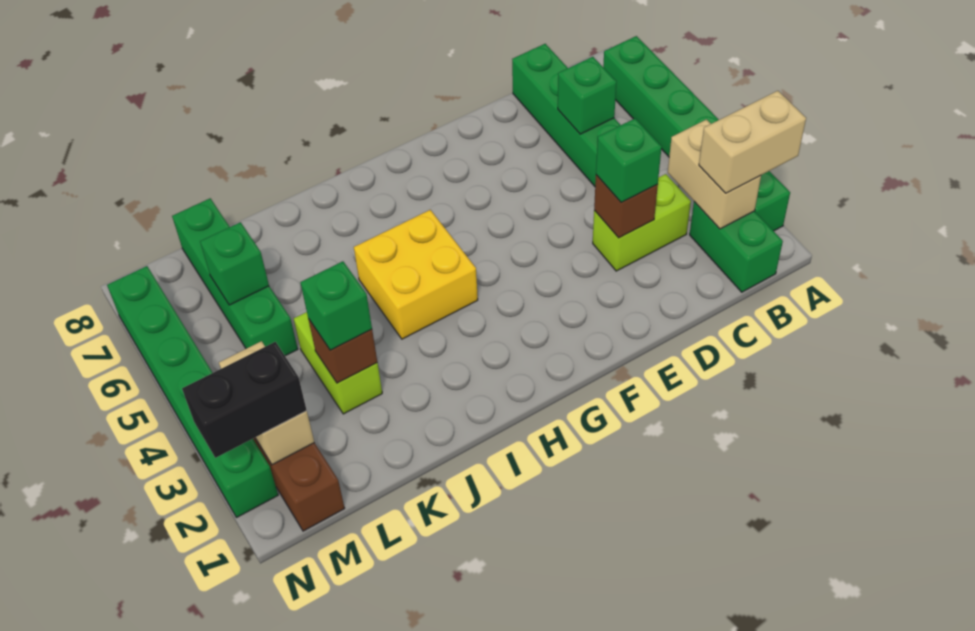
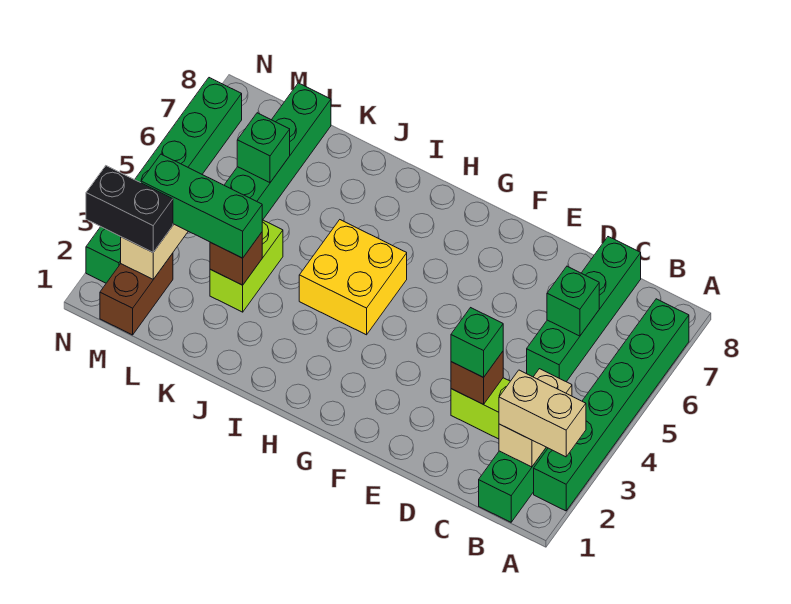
green brick K3 level 3 -> green brick K3:M3 level 3

